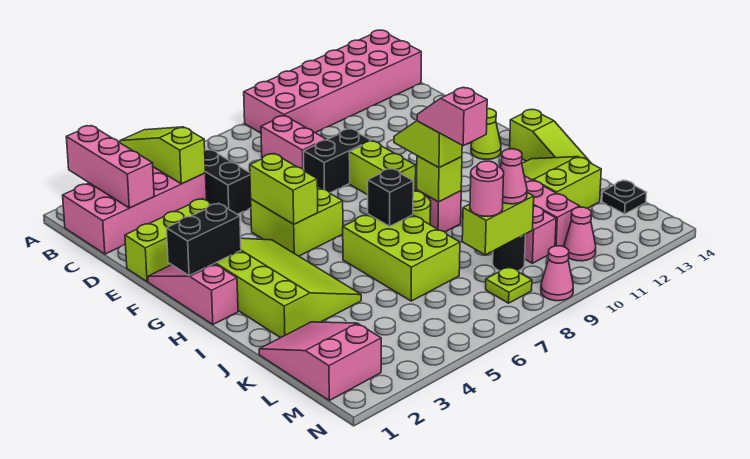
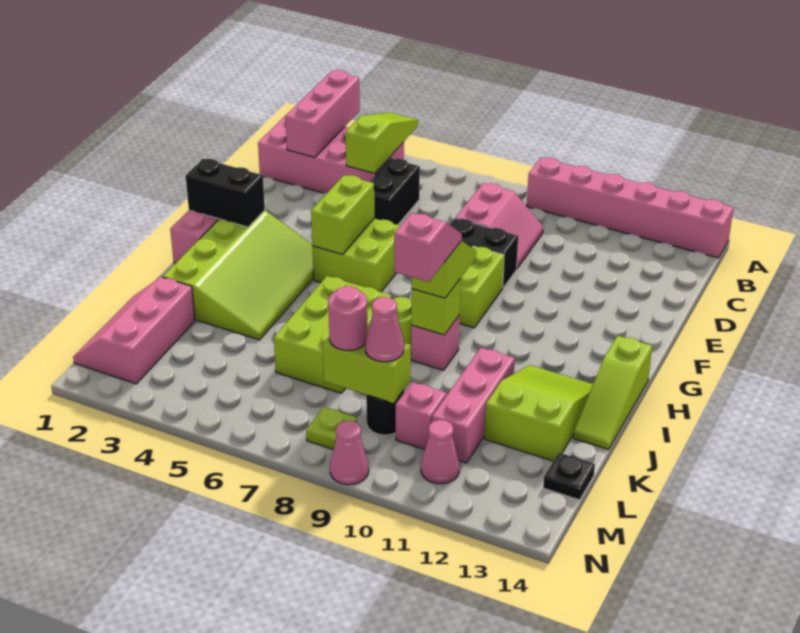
pink brick A9:B14 level 1 -> pink brick A9:A14 level 1
lime brick E1:E3 level 1 -> none
lime cone G13 level 1 -> none
black brick I7 level 2 -> none
pink slope K1:M2 level 1 top M -> pink slope K1:M2 level 1 top 2

